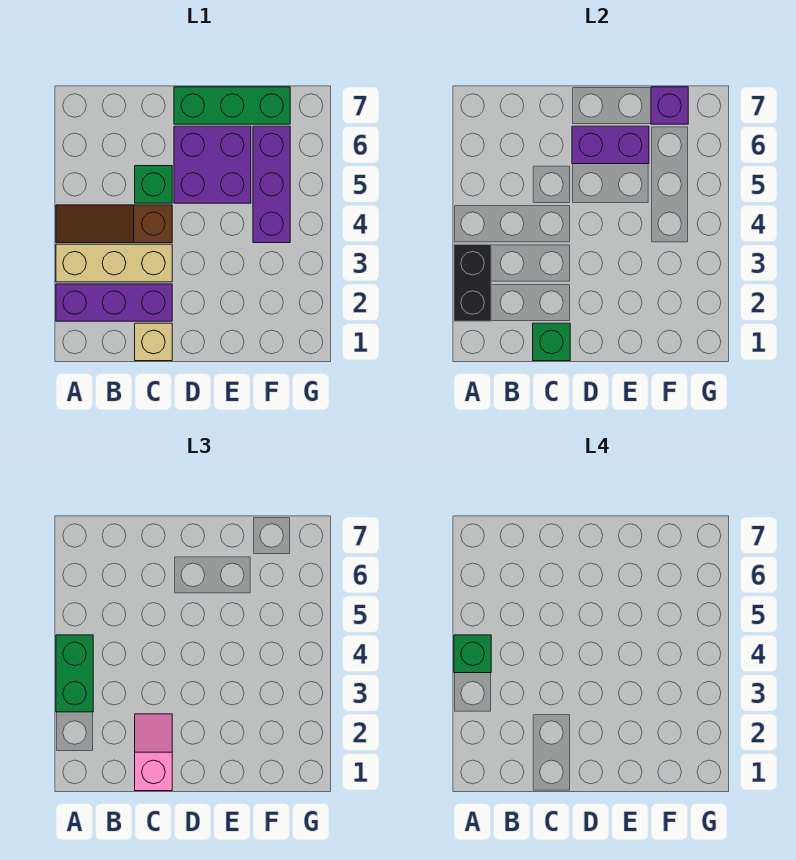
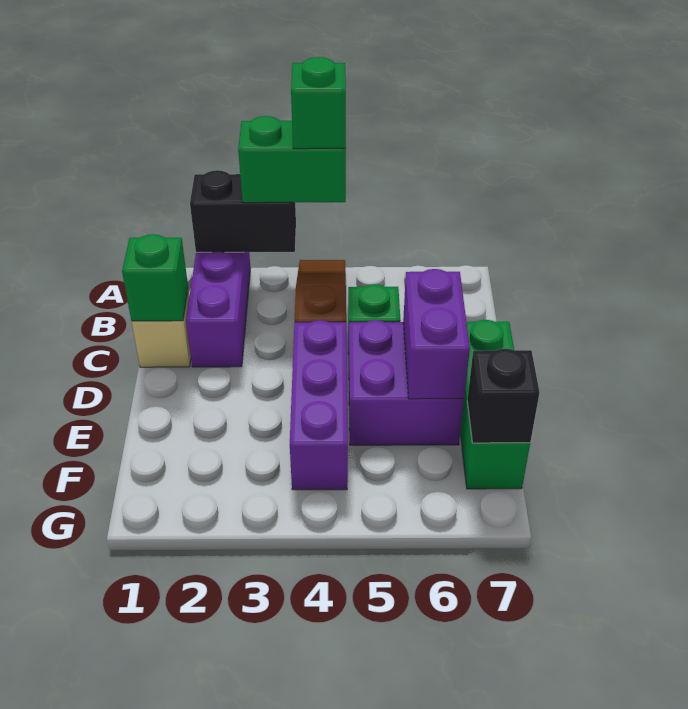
tan brick A3:C3 level 1 -> none
pink slope C1:C2 level 3 top 1 -> none
purple brick F4:F6 level 1 -> purple brick D4:F4 level 1
purple brick F7 level 2 -> black brick F7 level 2

